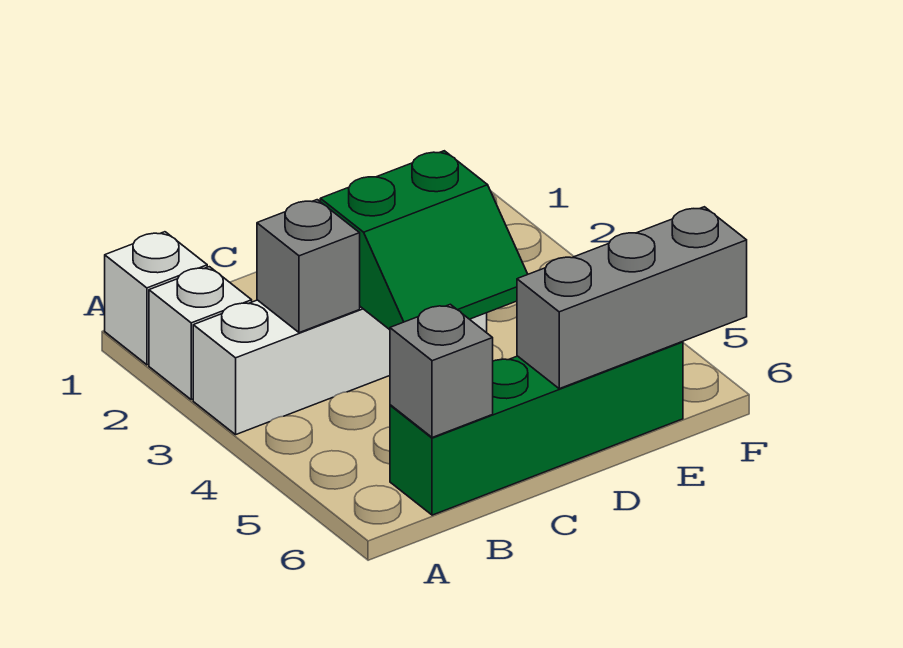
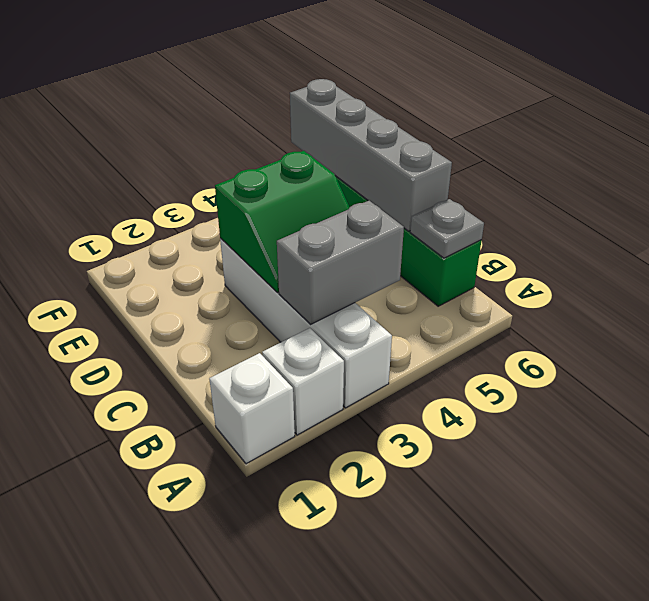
grey brick B3 level 2 -> grey brick B3:B4 level 2
grey brick B6 level 2 -> grey plate B6 level 2
green slope C3:D4 level 2 top 3 -> green slope C3:D4 level 2 top D
grey brick D6:F6 level 2 -> grey brick C6:F6 level 2

